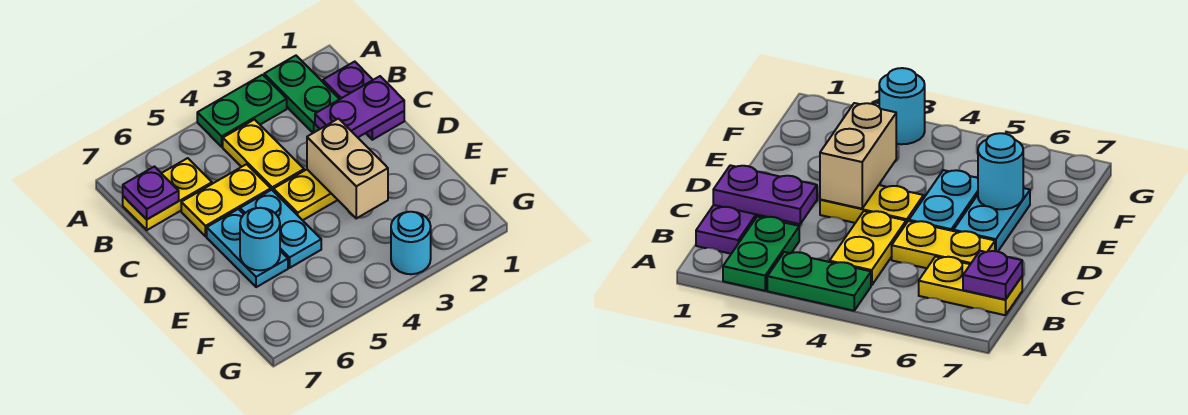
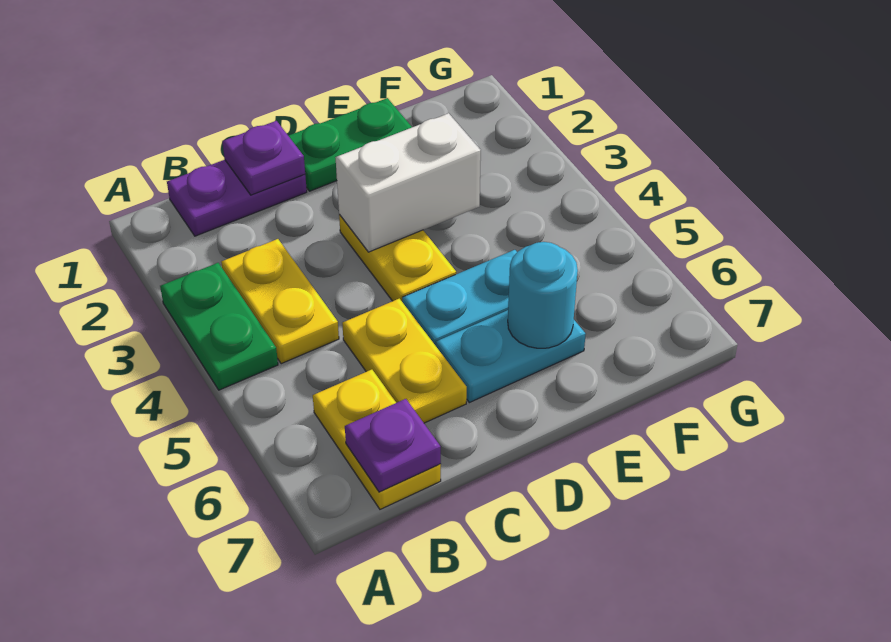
green plate A2:B2 level 1 -> green plate D1:E1 level 1
yellow plate B4:C4 level 1 -> yellow plate B3:B4 level 1
purple plate C1:C2 level 2 -> purple plate C1 level 2
tan brick D3:E3 level 2 -> white brick D3:E3 level 2
cyan round brick G3 level 1 -> none

